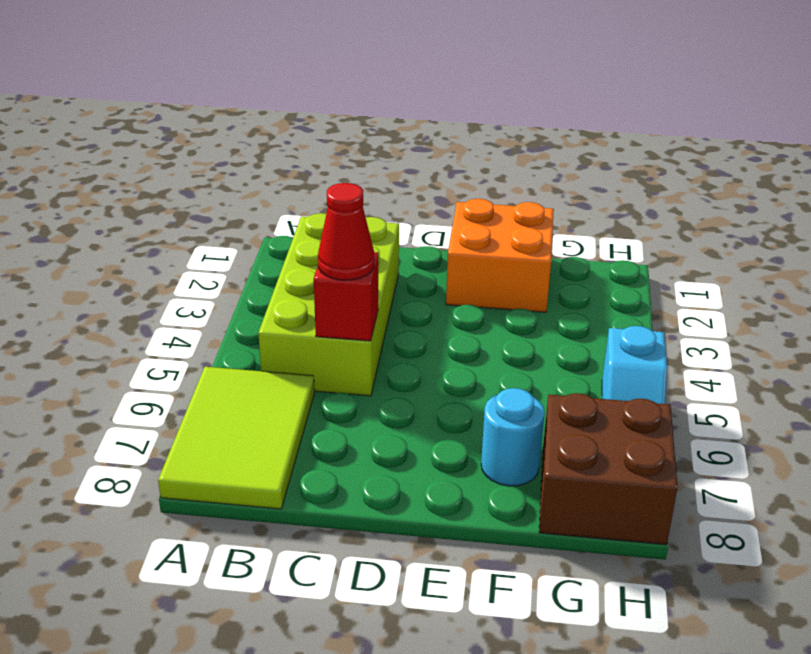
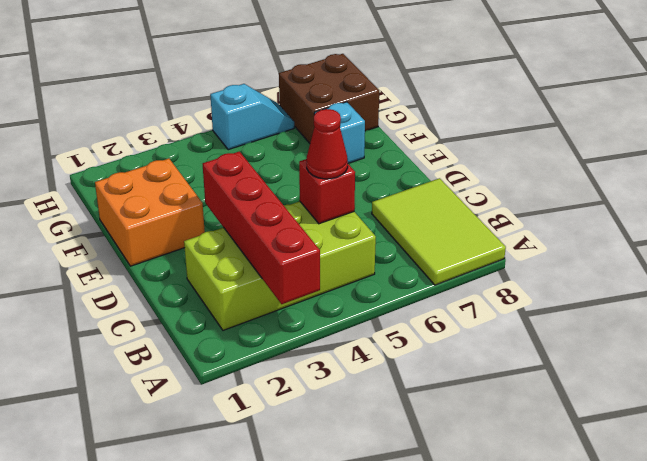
none -> red brick A3:D3 level 2
lime tile A6:B8 level 1 -> lime tile A7:C8 level 1
cyan round brick F7 level 1 -> cyan brick F7 level 1

